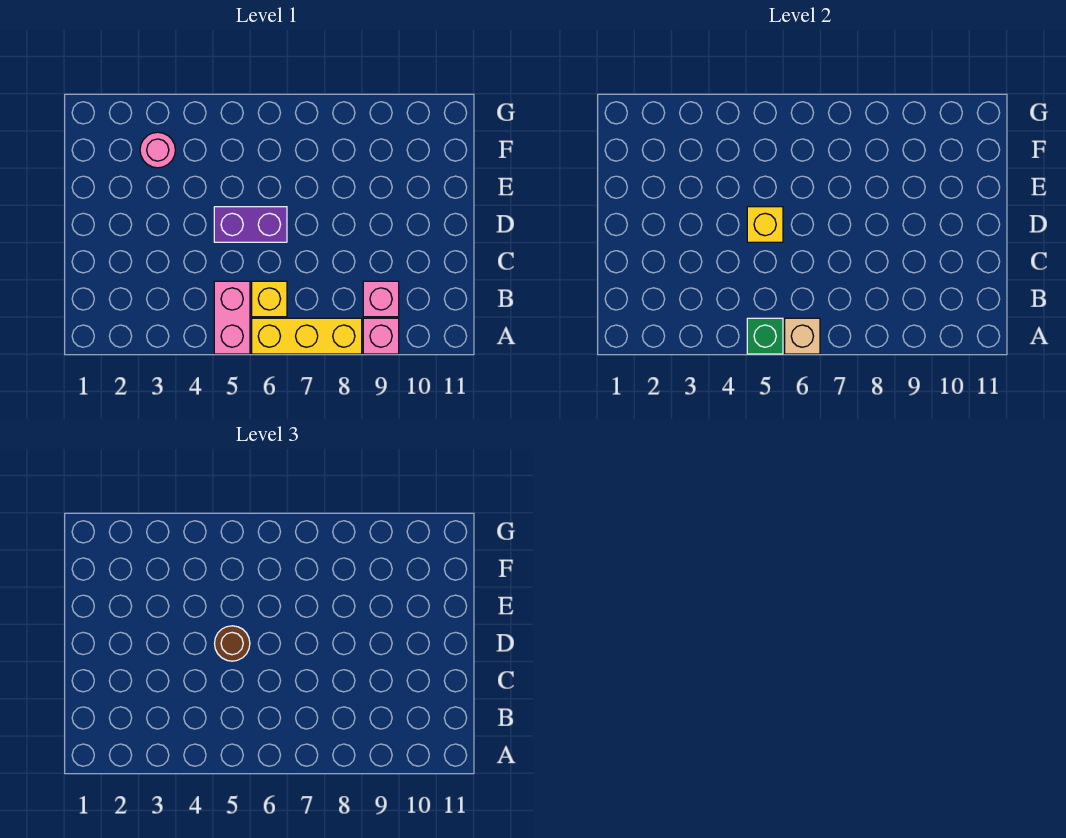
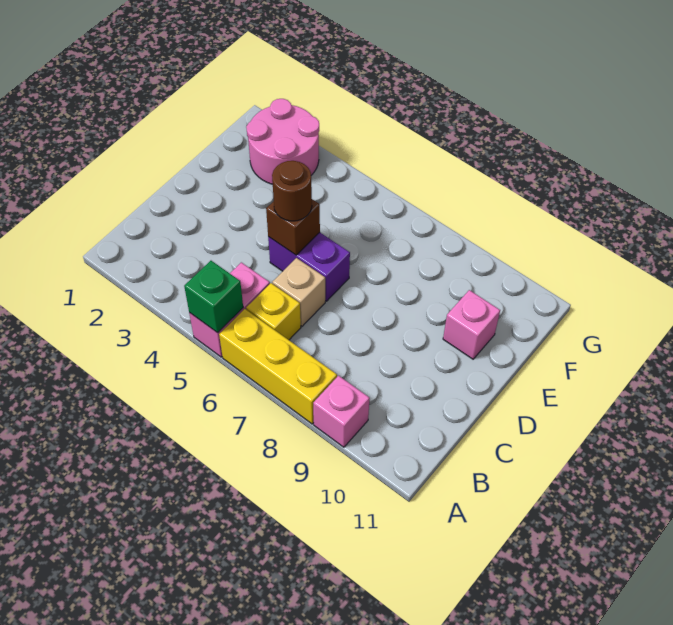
tan brick A6 level 2 -> tan brick C6 level 1
pink brick B9 level 1 -> pink brick E10 level 1
yellow brick D5 level 2 -> brown brick D5 level 2
pink round brick F3 level 1 -> pink round brick F2:G3 level 1

